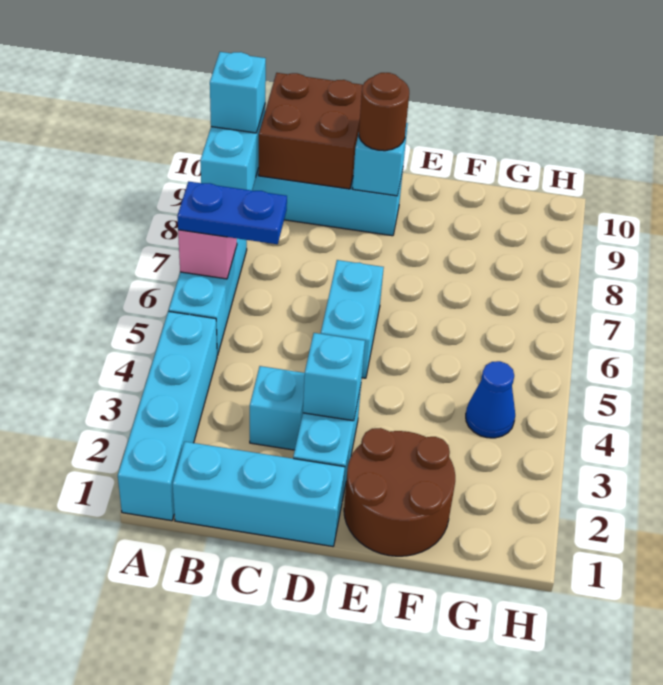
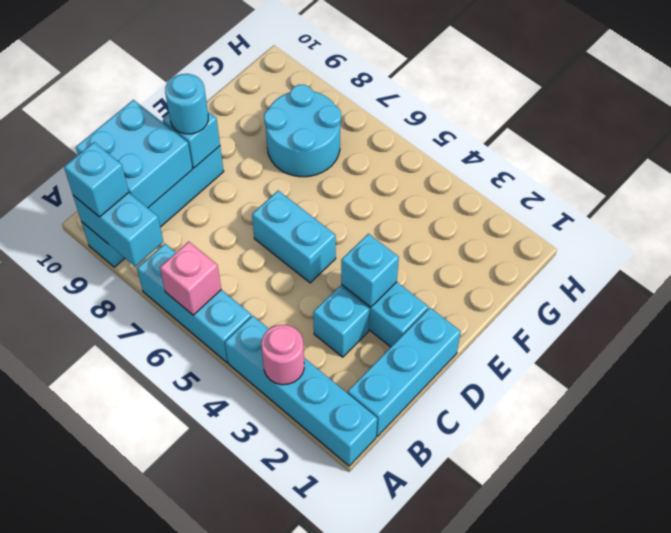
none -> pink round brick A3 level 2
blue plate A6:B6 level 3 -> none
brown brick B9:C10 level 2 -> cyan brick B9:C10 level 2
brown round brick D9 level 3 -> cyan round brick D9 level 3
brown round brick E1:F2 level 1 -> none
none -> cyan round brick F7:G8 level 1
blue cone G4 level 1 -> none

